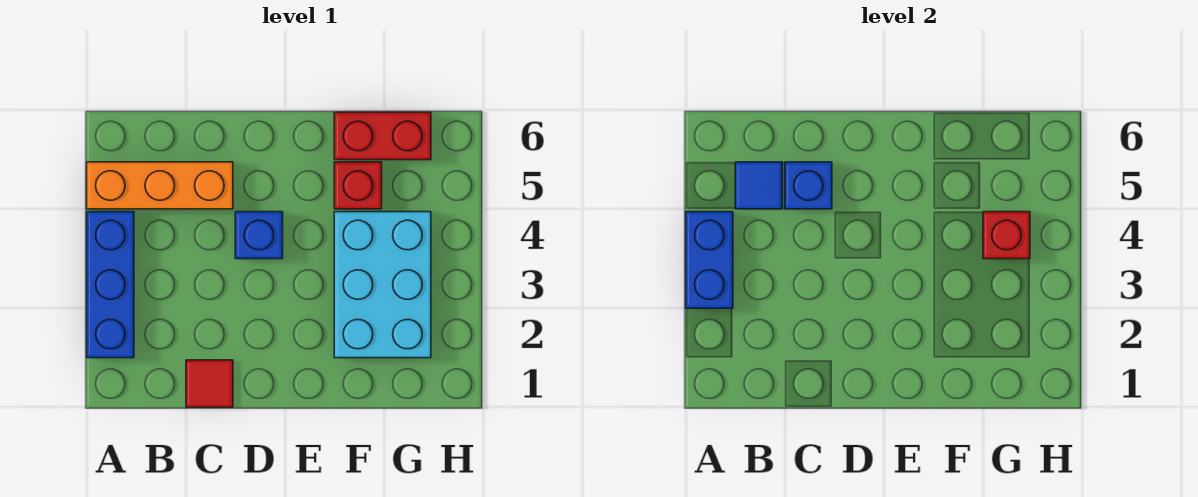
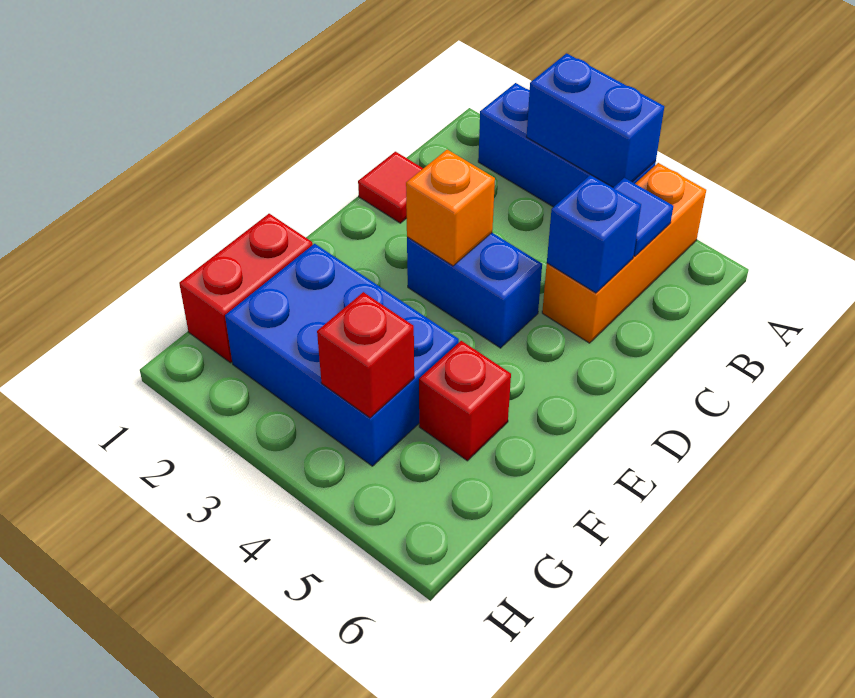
none -> orange brick D3 level 2
blue brick D4 level 1 -> blue brick D3:D4 level 1
cyan brick F2:G4 level 1 -> blue brick F2:G4 level 1
red brick F6:G6 level 1 -> red brick F1:G1 level 1

